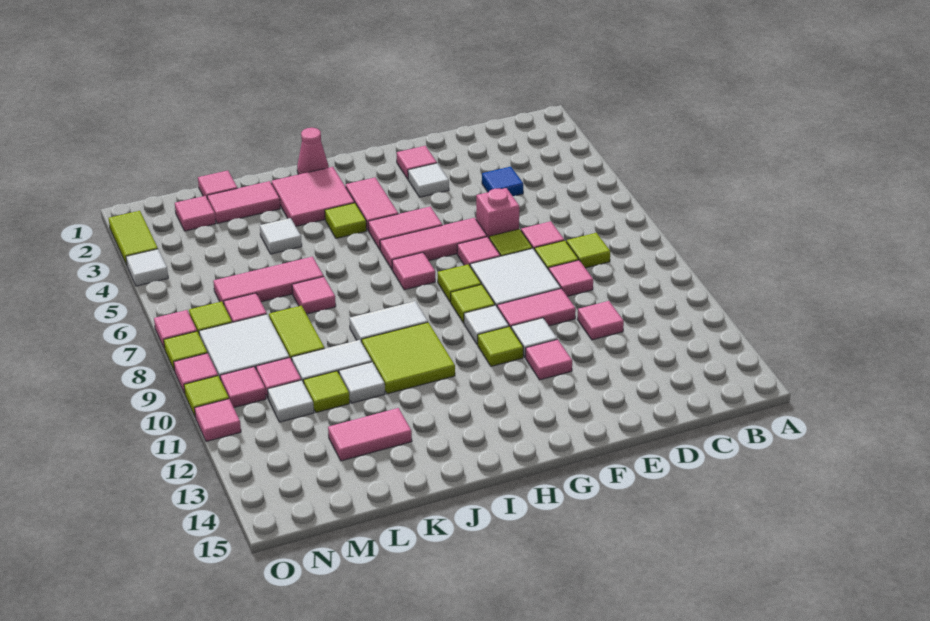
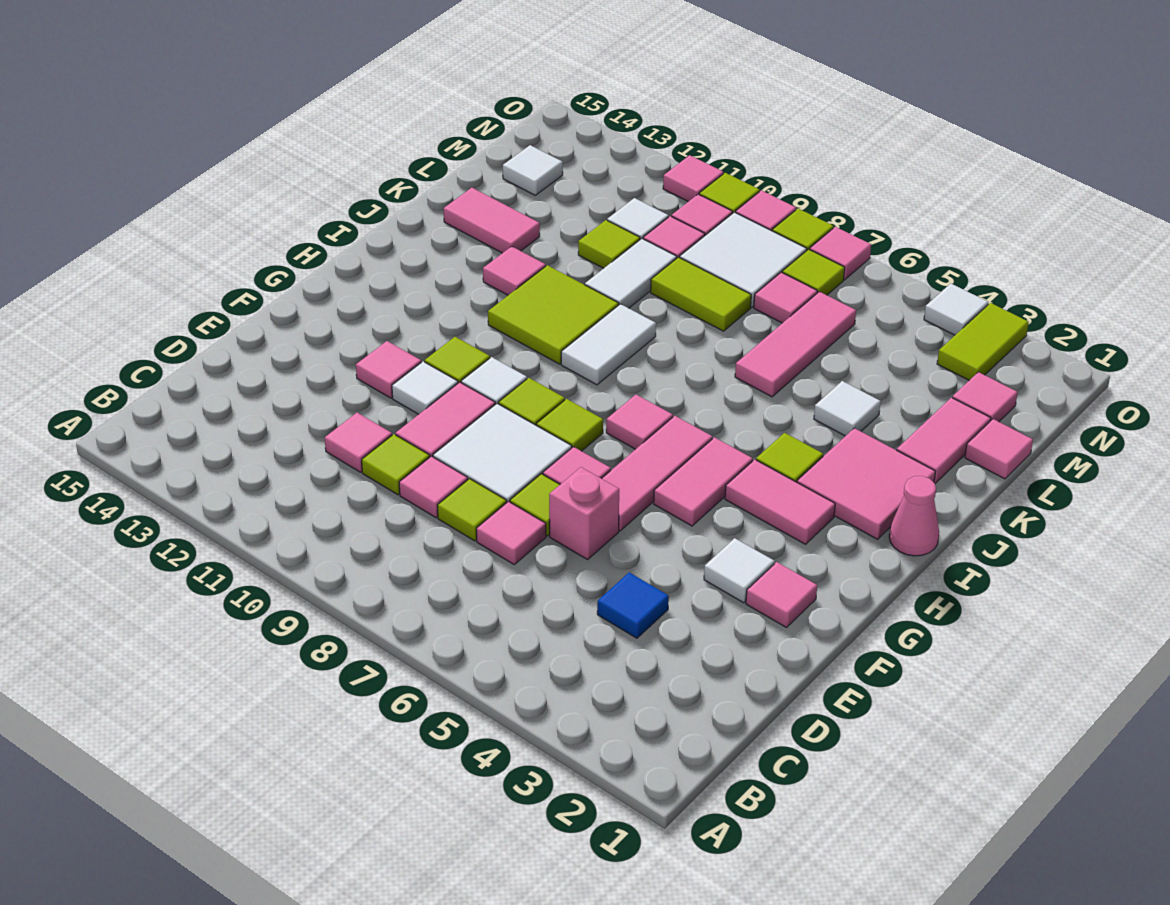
lime tile C8 level 1 -> lime tile D10 level 1
pink tile K7 level 1 -> pink tile J12 level 1
white tile K11 level 1 -> white tile M14 level 1
pink tile K13:L13 level 1 -> pink tile K13:K14 level 1
lime tile O2:O3 level 1 -> lime tile N3:O3 level 1

